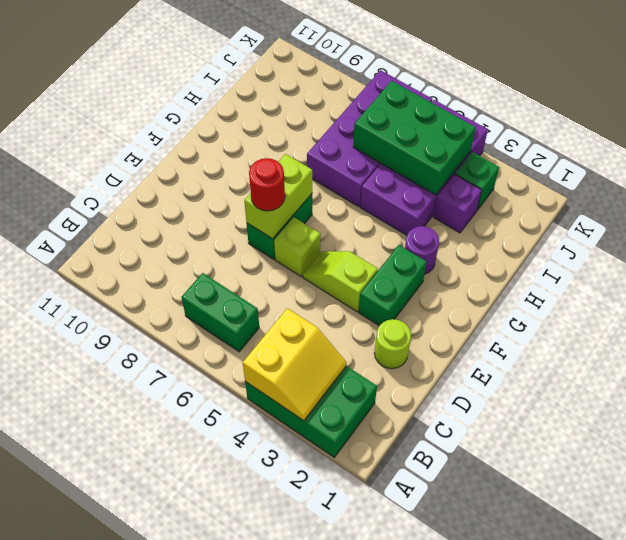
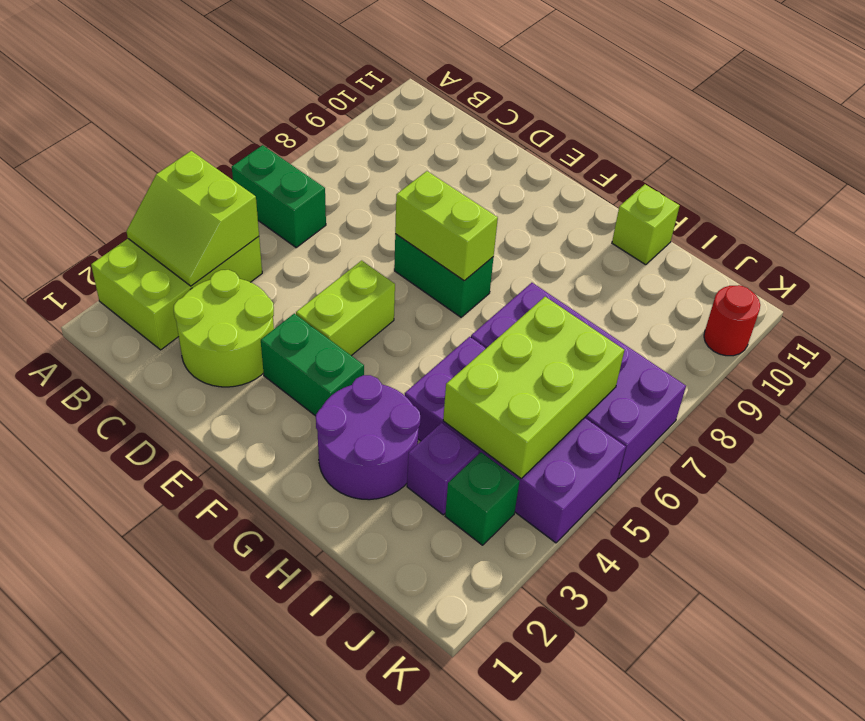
green brick A2:B4 level 1 -> lime brick A2:B4 level 1
yellow slope A3:B4 level 2 top 4 -> lime slope A3:B4 level 2 top 4
green brick B6:B7 level 1 -> green brick A6:B6 level 1
lime round brick D2 level 1 -> lime round brick C2:D3 level 1
lime slope E4:E5 level 1 top 4 -> lime brick E4:E5 level 1
lime brick E6 level 1 -> lime brick H11 level 1
red round brick E7 level 3 -> red round brick K10 level 1
purple round brick G3 level 1 -> purple round brick G2:H3 level 1
green brick I4:J6 level 2 -> lime brick I4:J6 level 2

